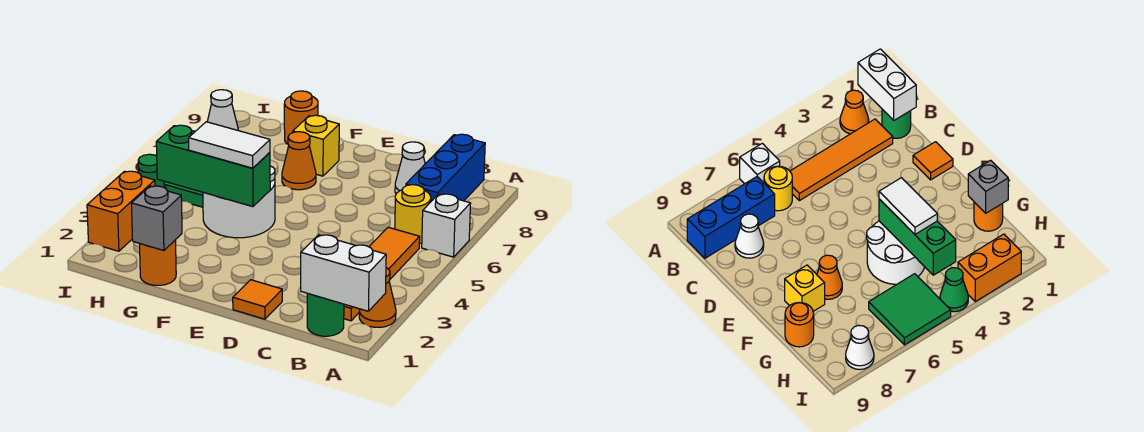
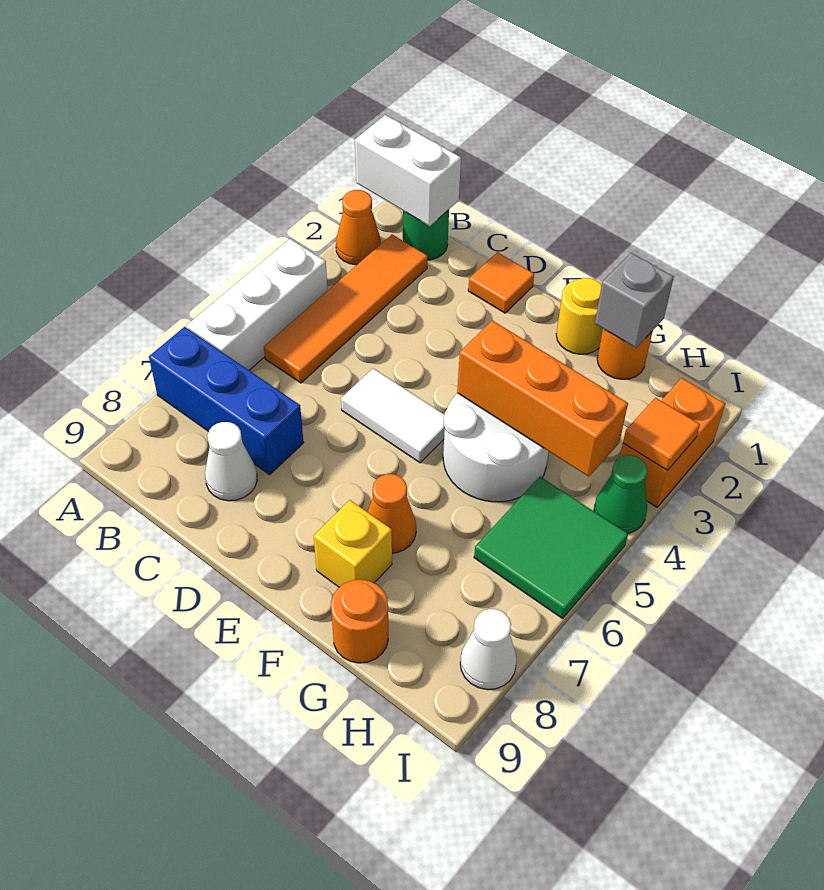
white brick A6 level 1 -> white brick A4:A6 level 1
yellow round brick B6 level 1 -> yellow round brick F1 level 1
blue brick B7:B9 level 1 -> blue brick A7:C7 level 1
green brick F4:H4 level 2 -> orange brick F4:H4 level 2
white tile F4:G4 level 3 -> white tile D5:E5 level 1
none -> orange tile I3 level 2

